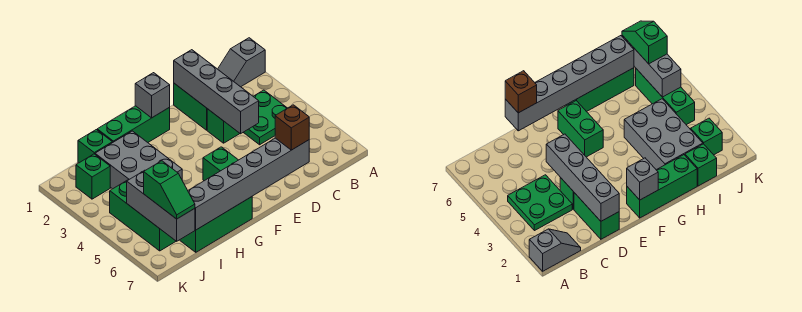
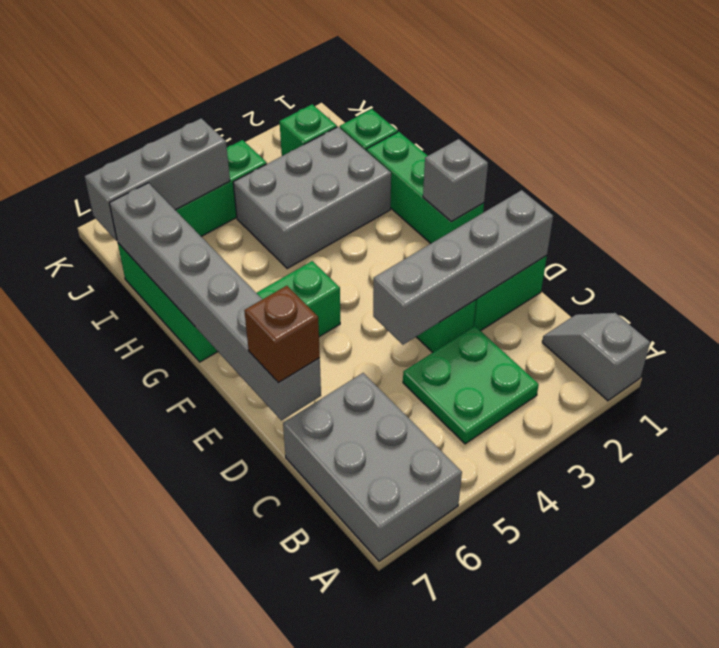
none -> grey brick A6:C7 level 1
green slope J6:J7 level 3 top 6 -> none

